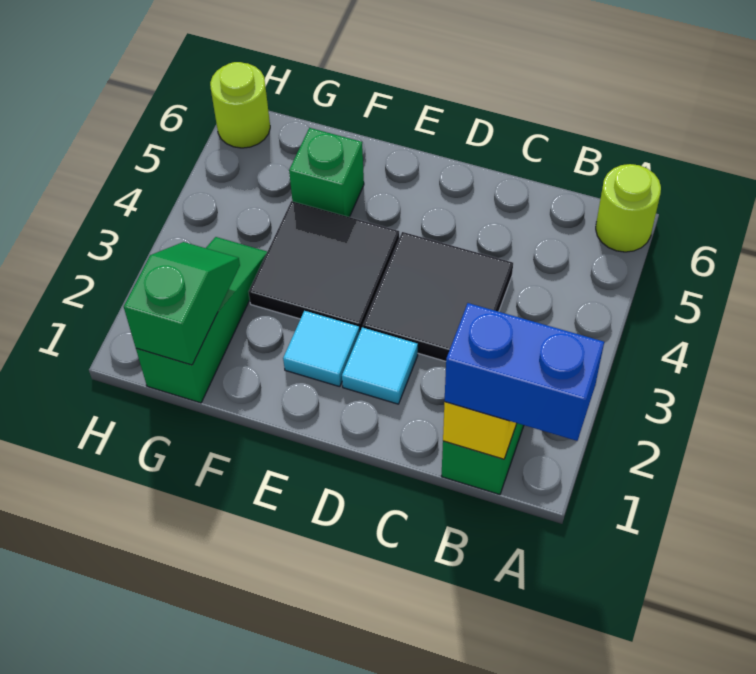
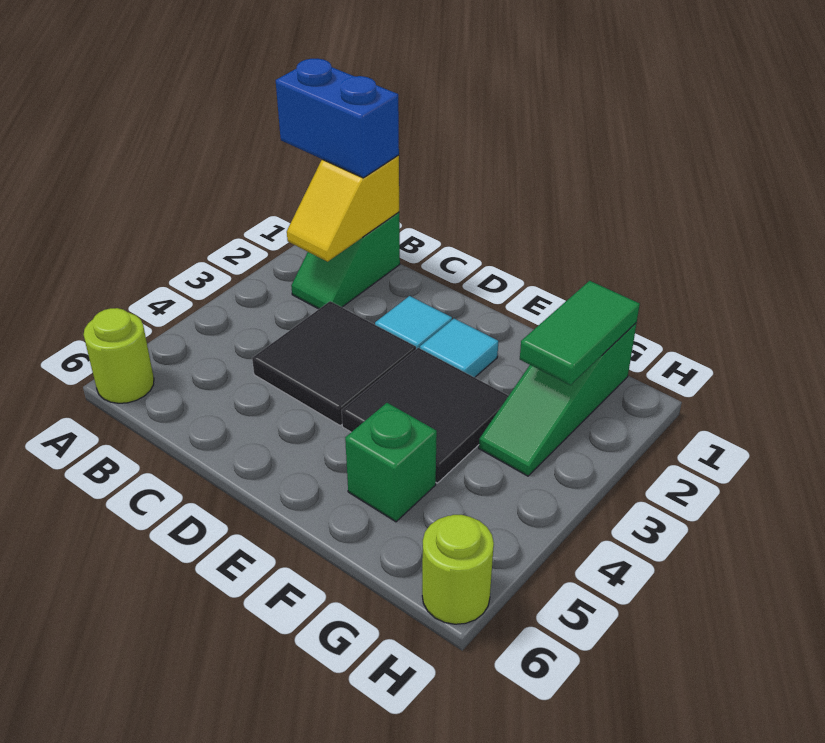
green slope G1:G2 level 2 top 1 -> green tile G1:G2 level 2

